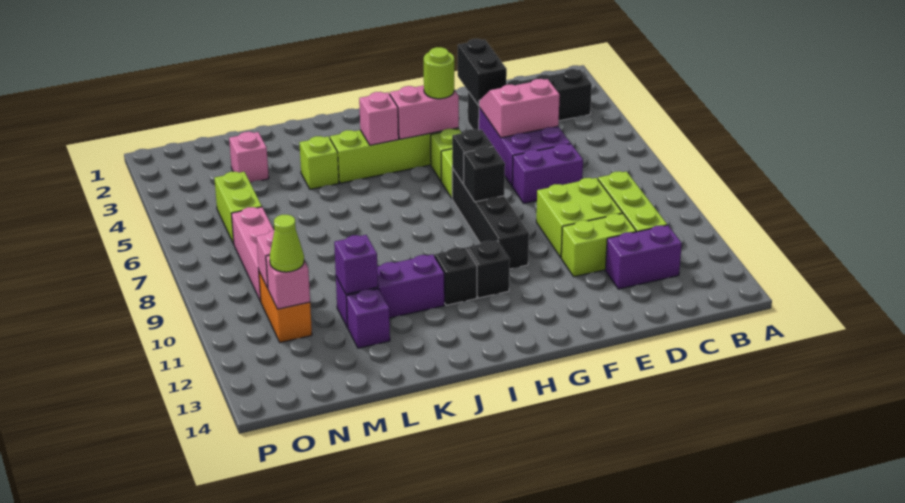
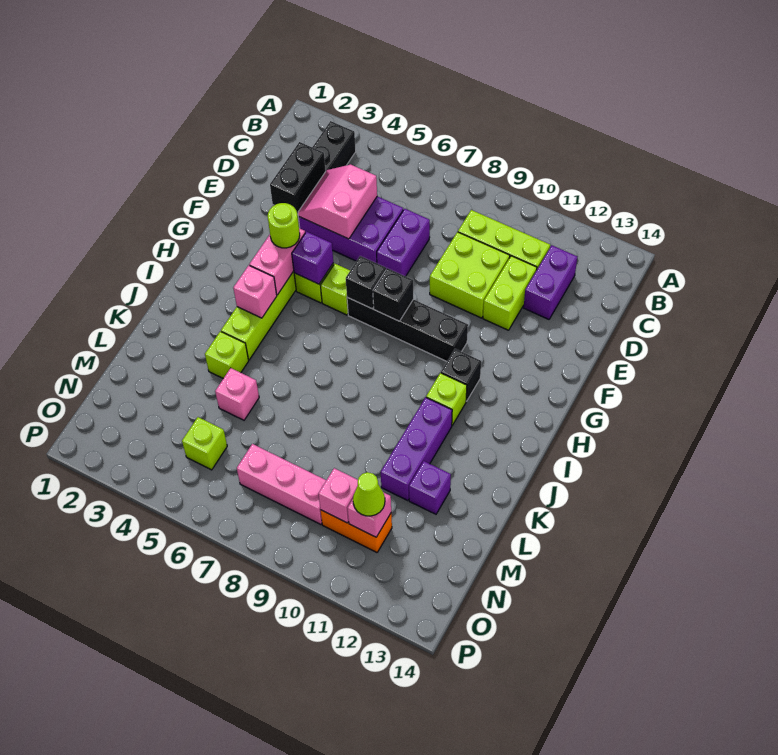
black brick E2:E3 level 2 -> black brick D3:E3 level 2
black brick I11 level 1 -> lime brick I11 level 1
purple brick L11 level 2 -> purple brick G5 level 2
pink brick M3 level 1 -> pink brick L5 level 1
lime brick N5:N6 level 1 -> lime brick N5 level 1

